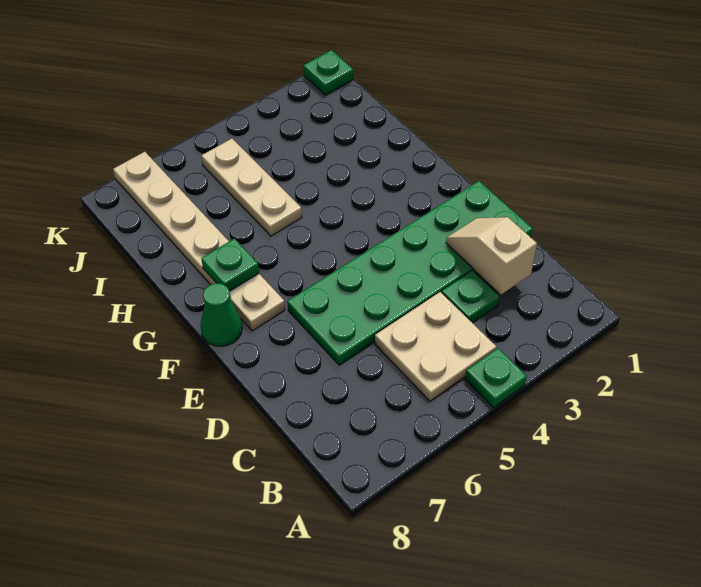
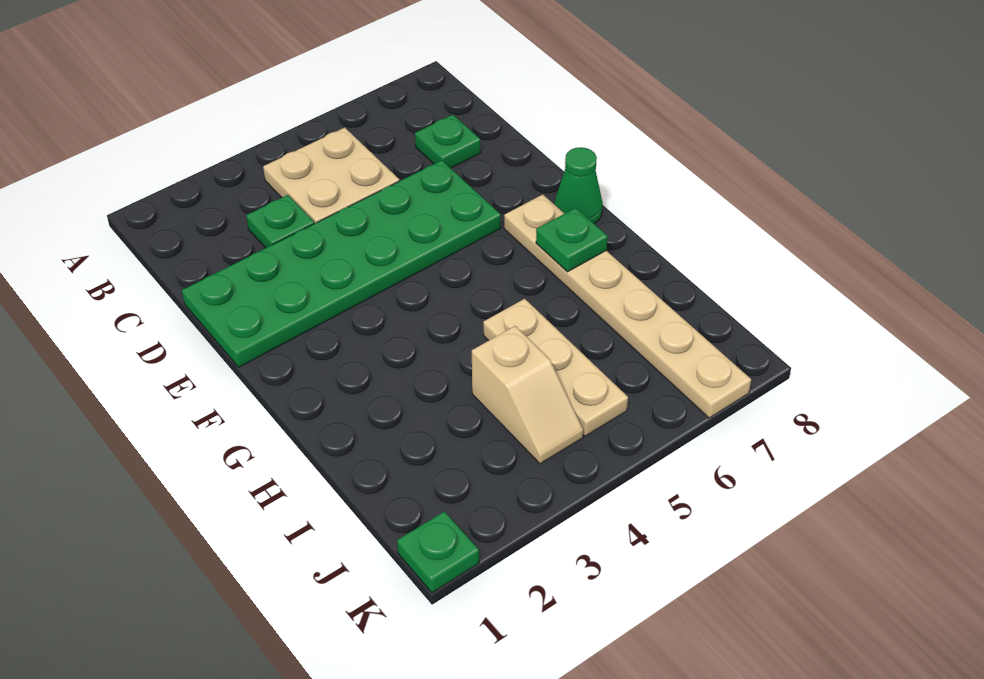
green plate A4 level 1 -> green plate C7 level 1
tan slope C2:D2 level 2 top C -> tan slope I4:J4 level 1 top I

